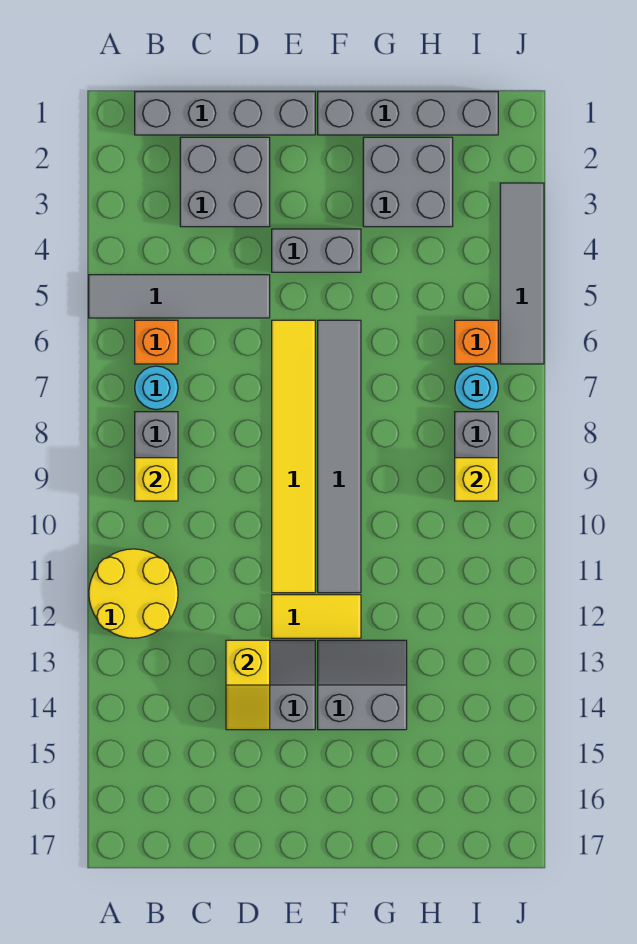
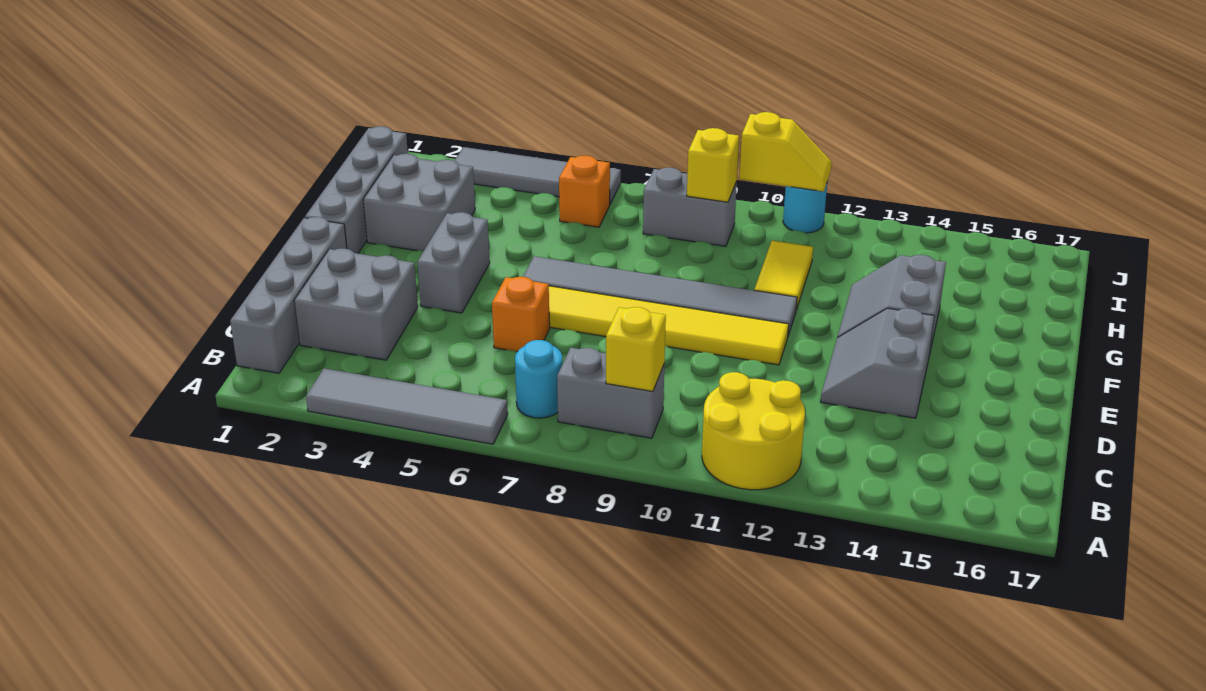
grey tile A5:D5 level 1 -> grey tile A3:A6 level 1
orange brick B6 level 1 -> orange brick D6 level 1
yellow slope D13:D14 level 2 top 13 -> yellow slope J10:J11 level 2 top 10
yellow tile E12:F12 level 1 -> yellow tile G11:H11 level 1
cyan round brick I7 level 1 -> cyan round brick J11 level 1

